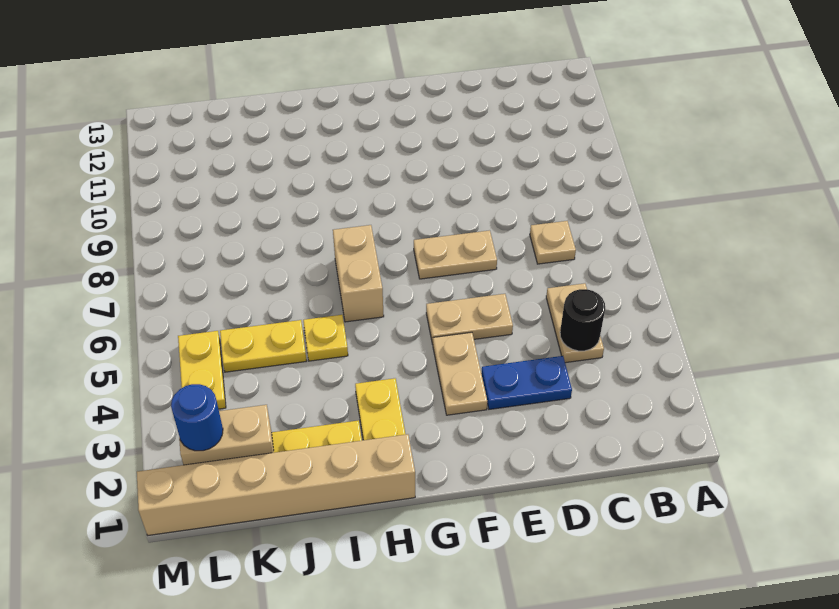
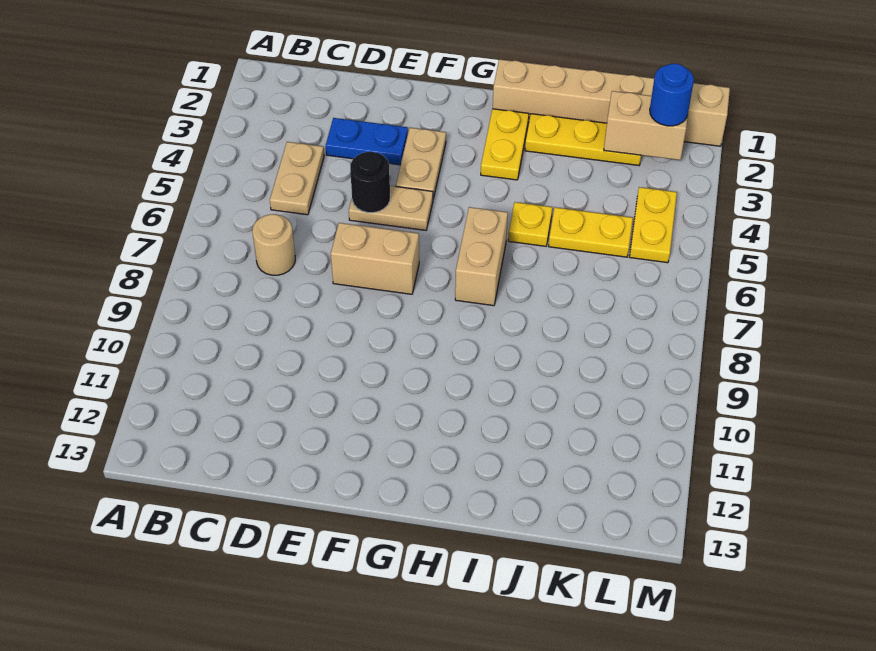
black round brick C4 level 2 -> black round brick E5 level 2
tan plate C7 level 1 -> tan round brick C7 level 1
tan plate E7:F7 level 1 -> tan brick E7:F7 level 1

